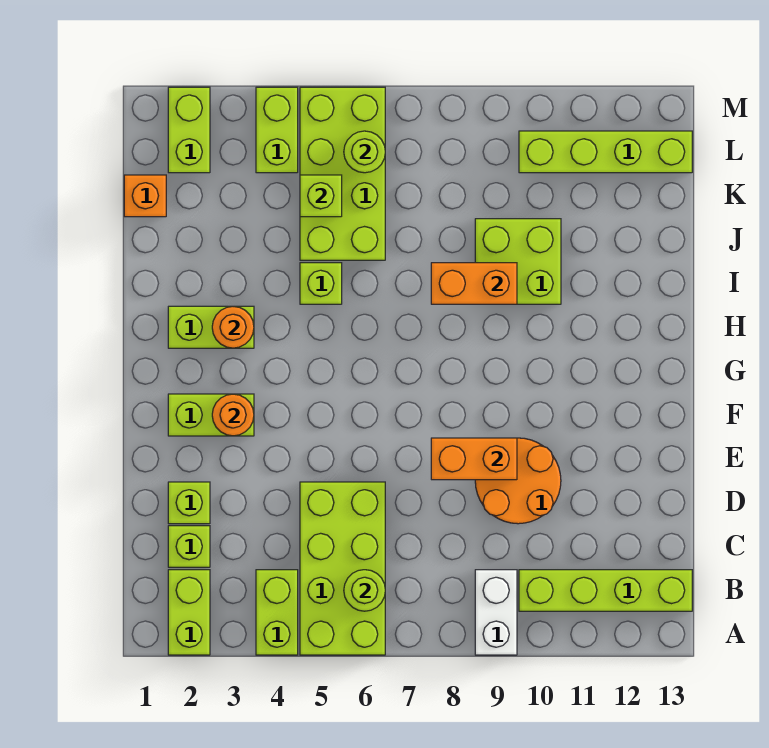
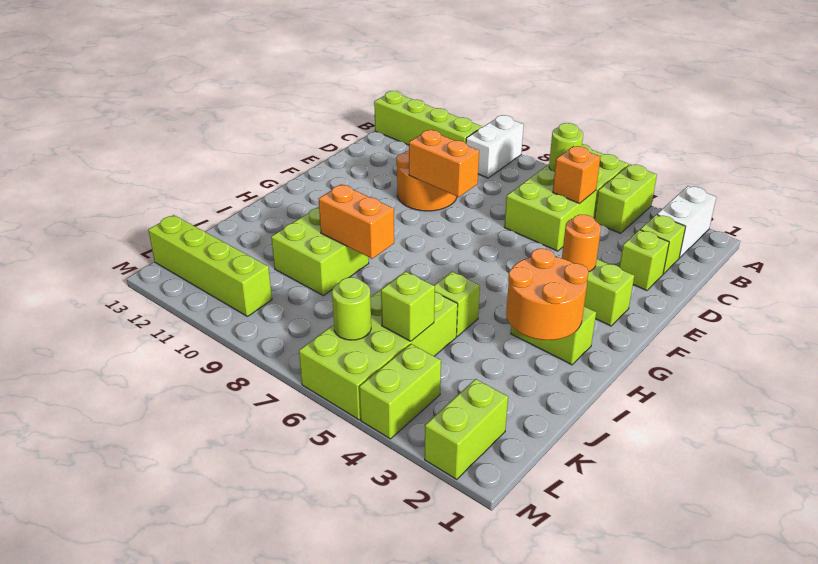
lime brick A2:B2 level 1 -> white brick A2:B2 level 1
orange round brick H3 level 2 -> orange round brick H2:I3 level 2
orange brick K1 level 1 -> orange brick C5 level 2

